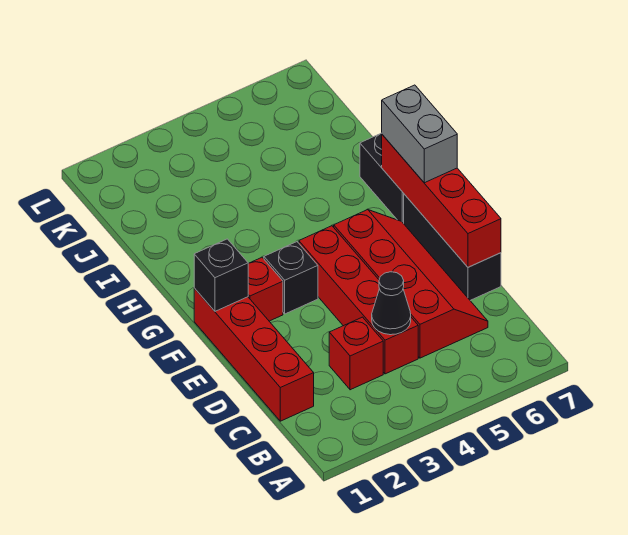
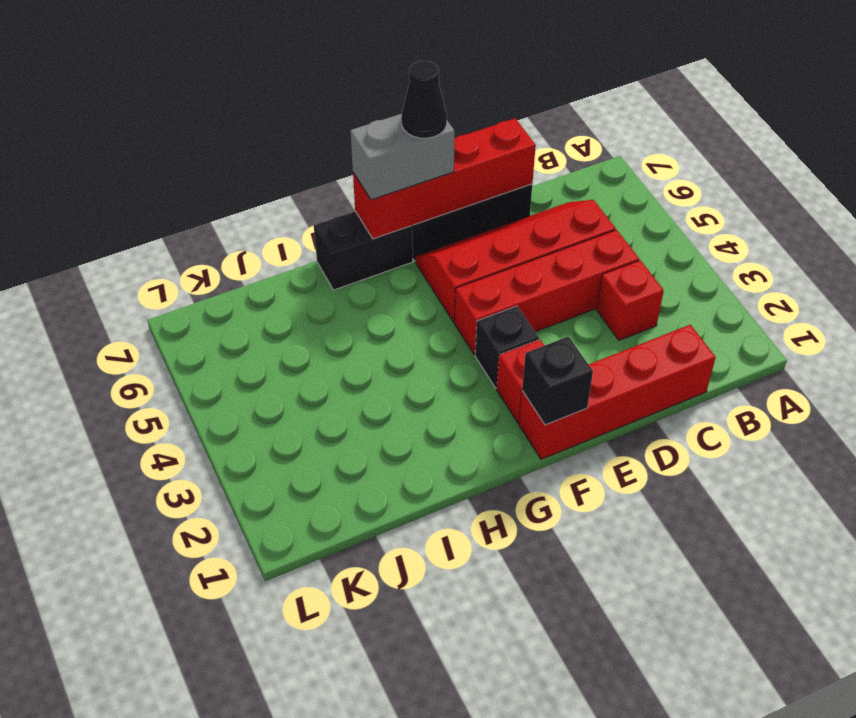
black cone C4 level 2 -> black cone F7 level 4

